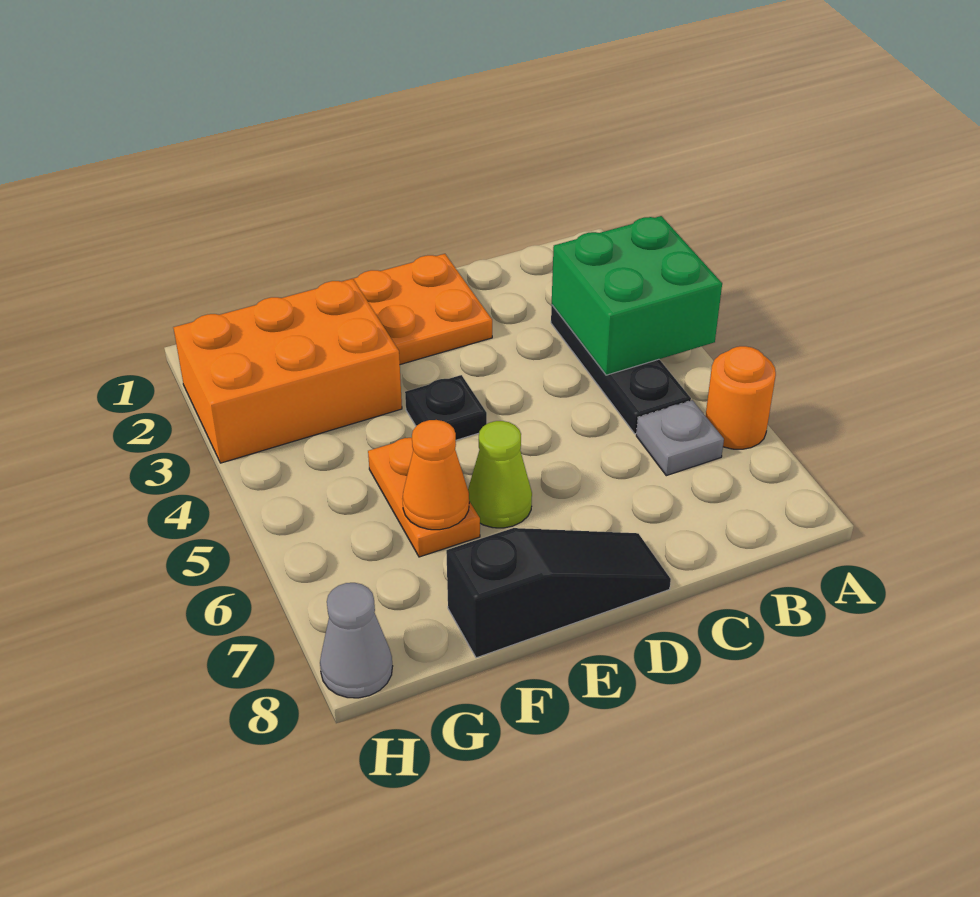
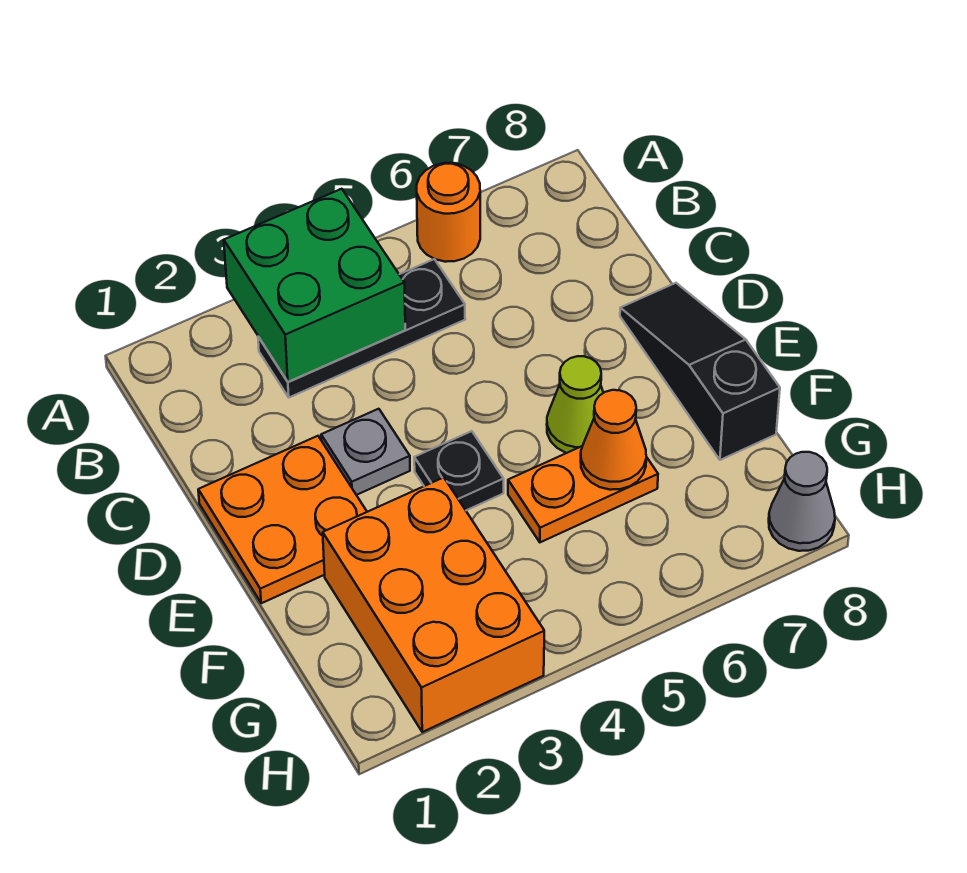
grey plate B6 level 1 -> grey plate D3 level 1

